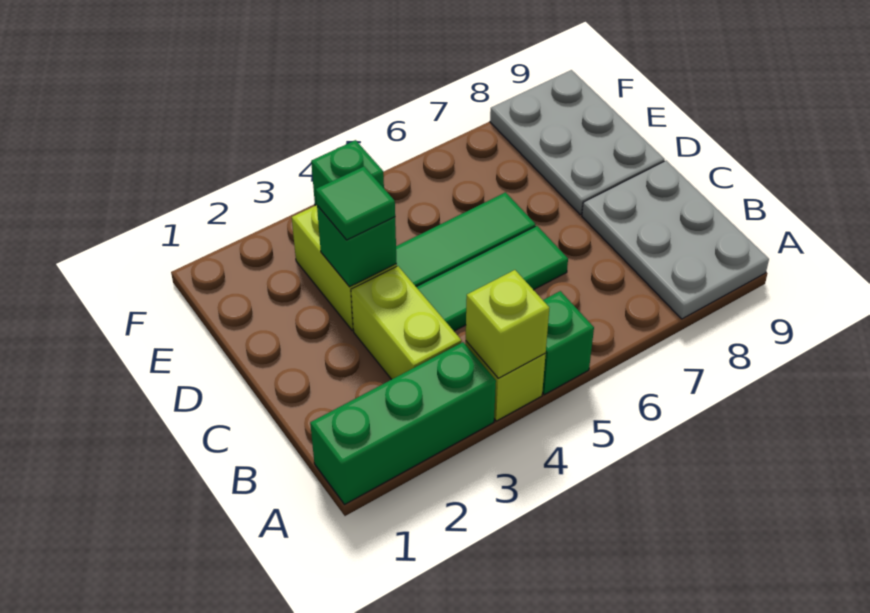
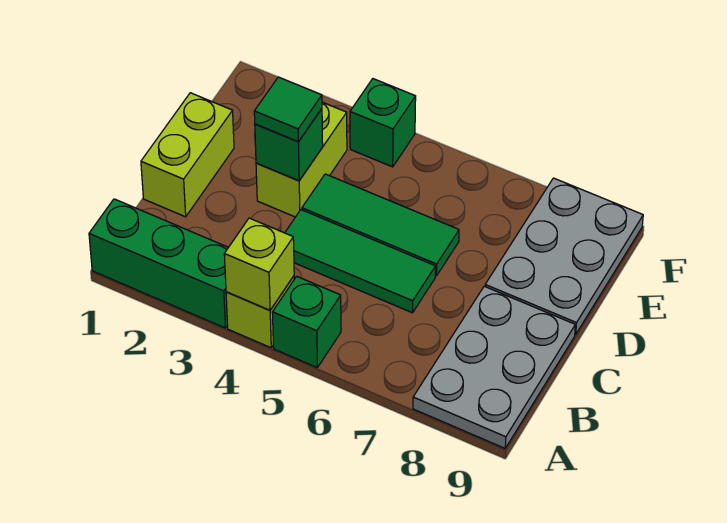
lime brick B3:C3 level 1 -> lime brick C1:D1 level 1

